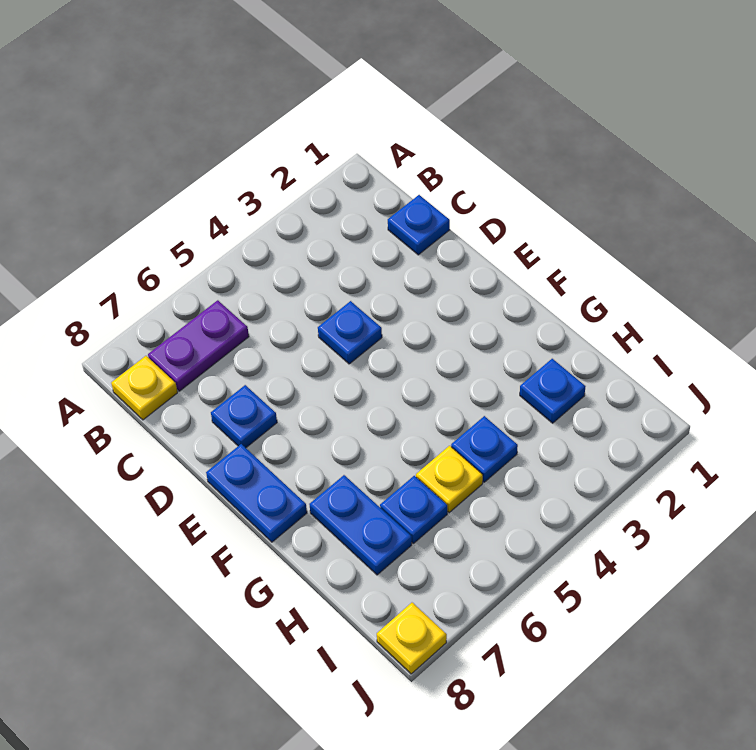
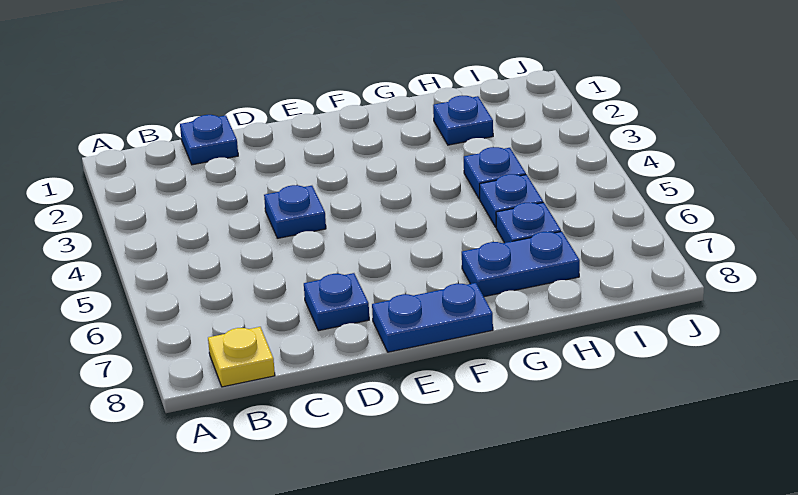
purple plate B6:B7 level 1 -> none
yellow plate H5 level 1 -> blue plate H5 level 1
yellow plate J8 level 1 -> none

